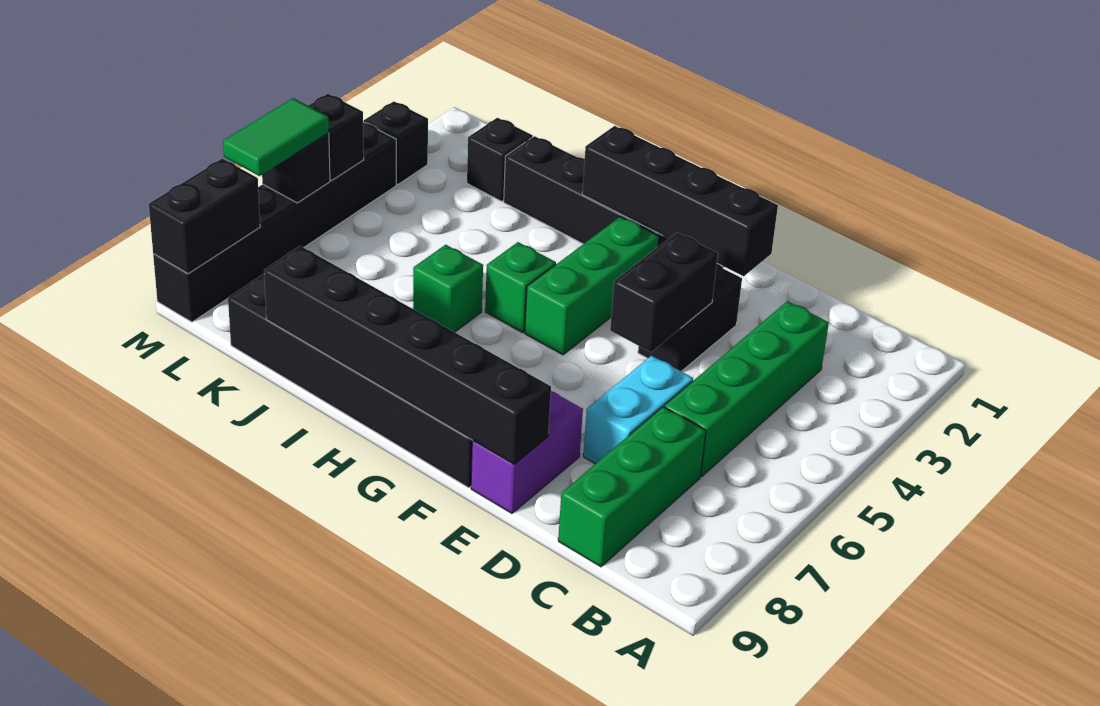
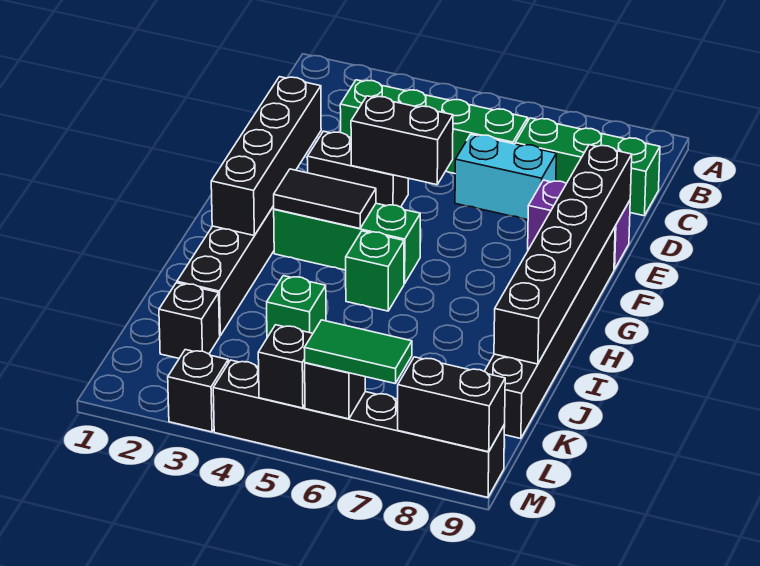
none -> black tile G3:G4 level 2
green brick I6 level 1 -> green brick J4 level 1

